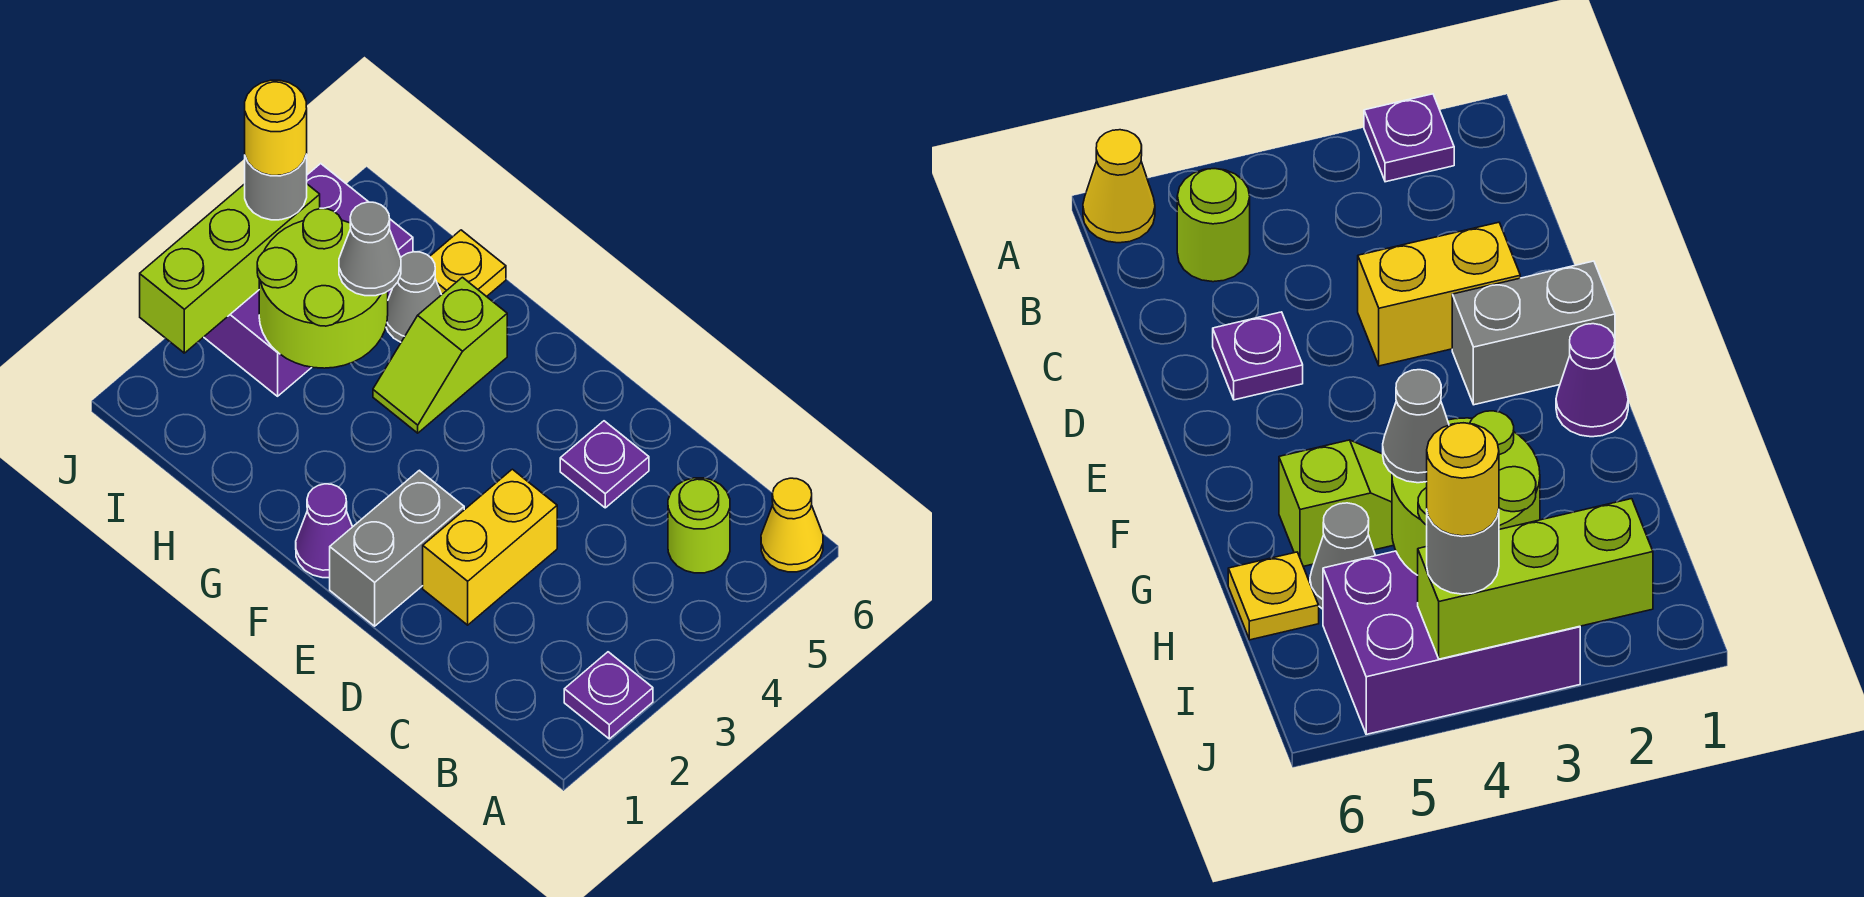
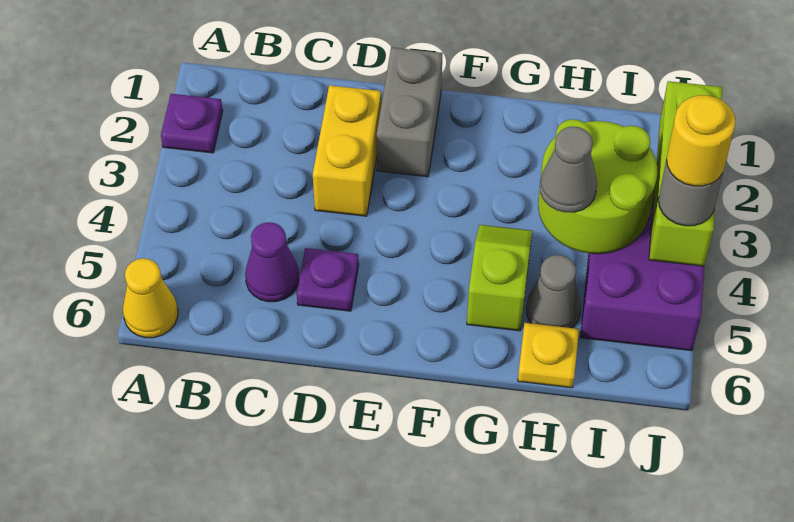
lime round brick B5 level 1 -> none
purple cone F1 level 1 -> purple cone C5 level 1

